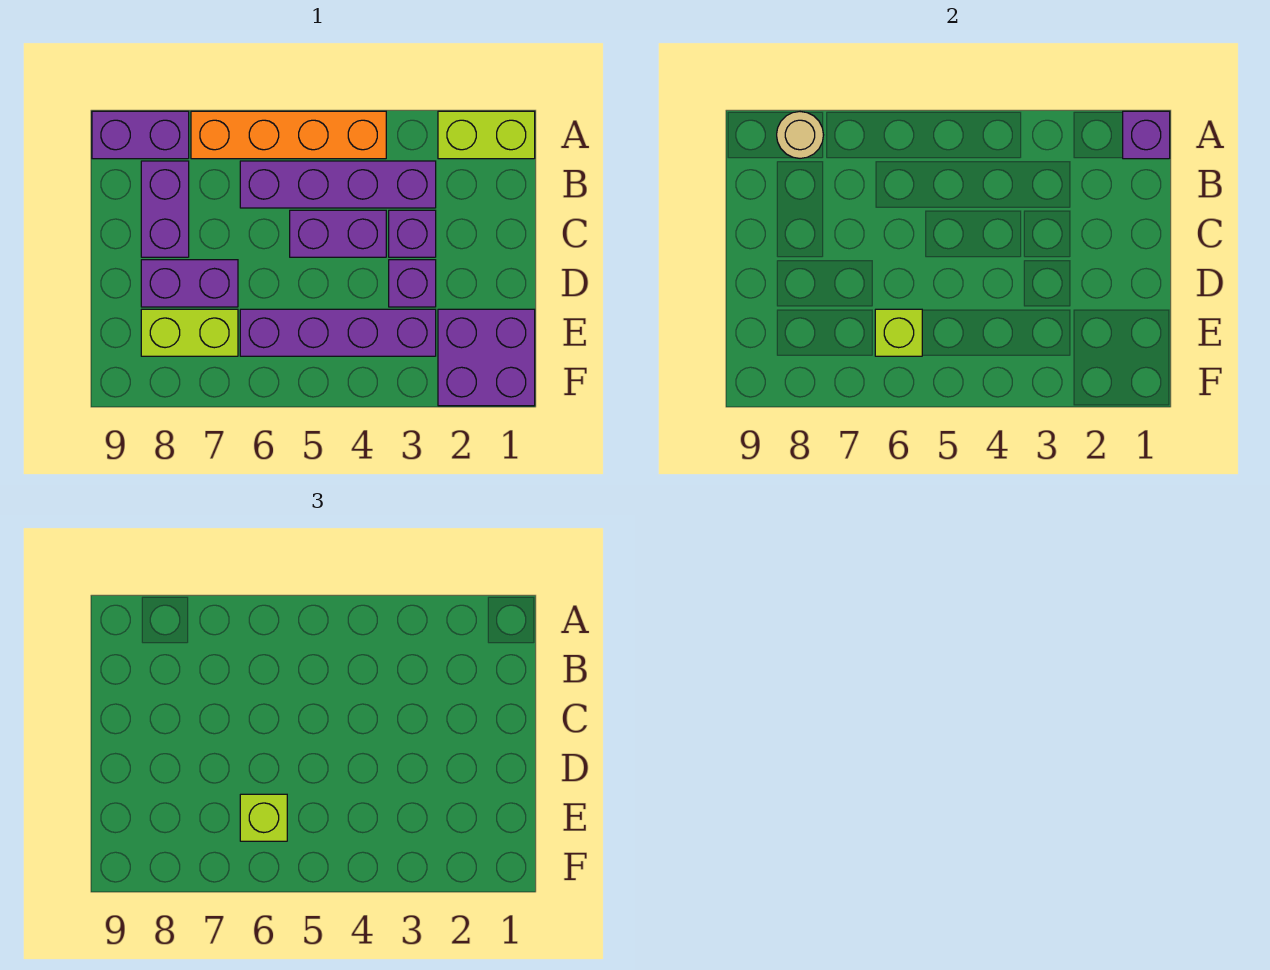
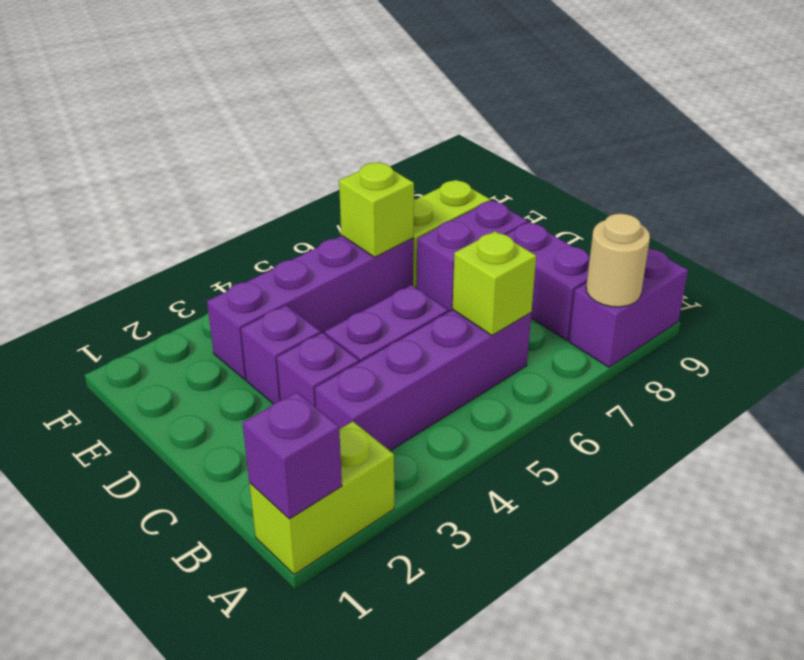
orange brick A4:A7 level 1 -> none
purple brick E1:F2 level 1 -> none
lime brick E6 level 3 -> lime brick B6 level 2

